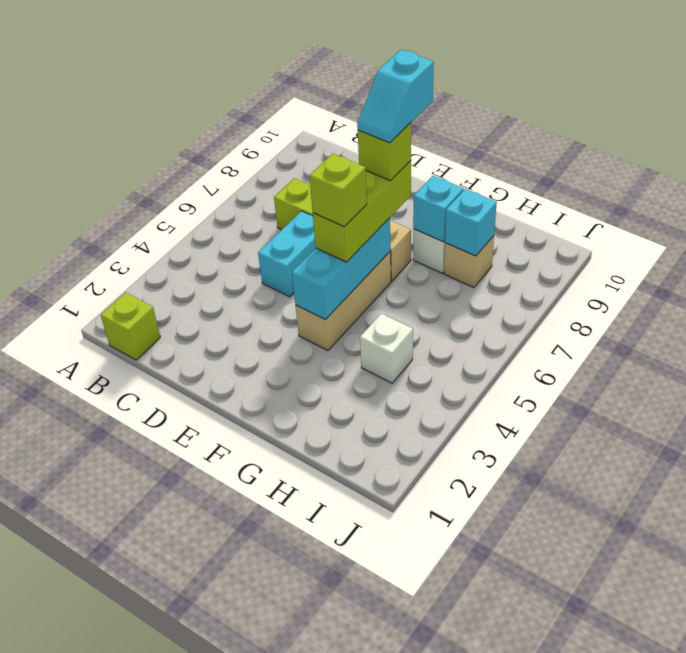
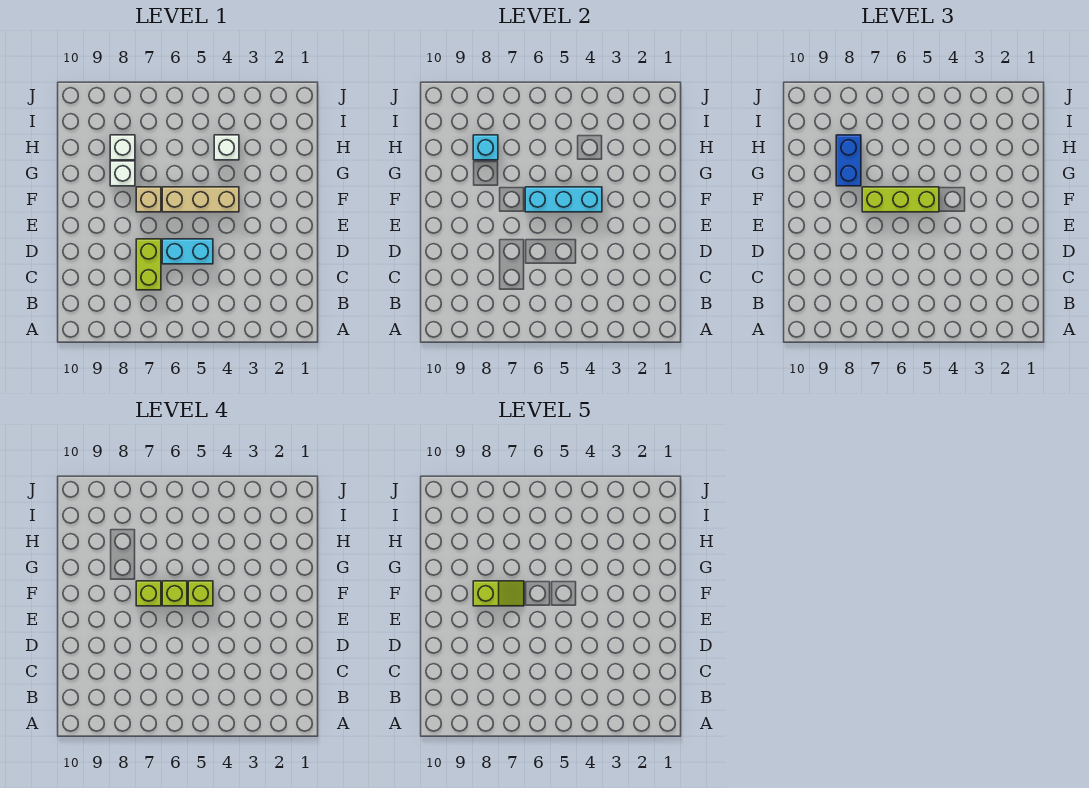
lime brick B1 level 1 -> lime brick F6 level 4
cyan slope F7:F8 level 5 top 8 -> lime slope F7:F8 level 5 top 8
cyan brick G8 level 2 -> none
none -> blue brick G8:H8 level 3
tan brick H8 level 1 -> white brick H8 level 1

